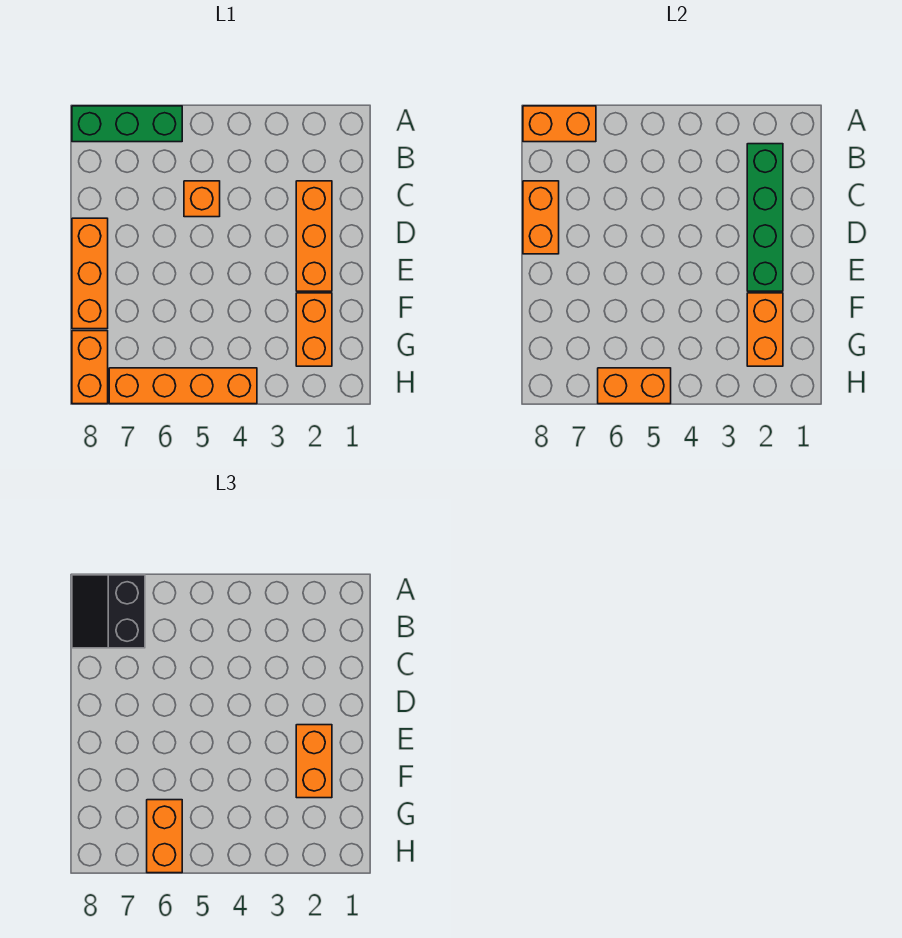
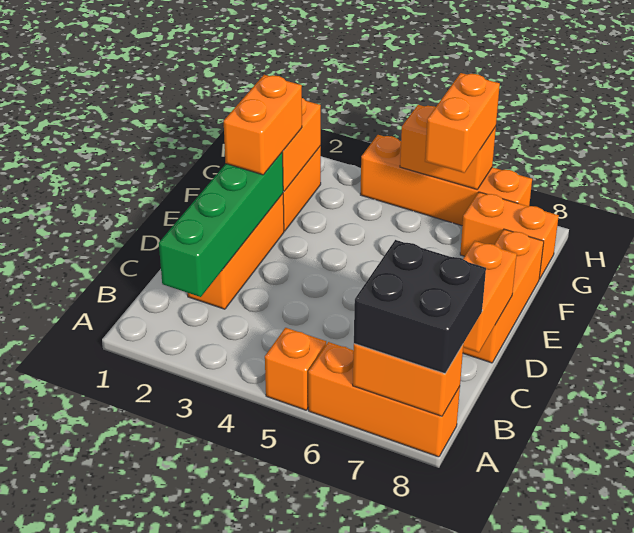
green brick A6:A8 level 1 -> orange brick A6:A8 level 1
black slope A7:B8 level 3 top 7 -> black brick A7:B8 level 3
orange brick C5 level 1 -> orange brick A5 level 1
orange brick G8:H8 level 1 -> orange brick G7:G8 level 1

